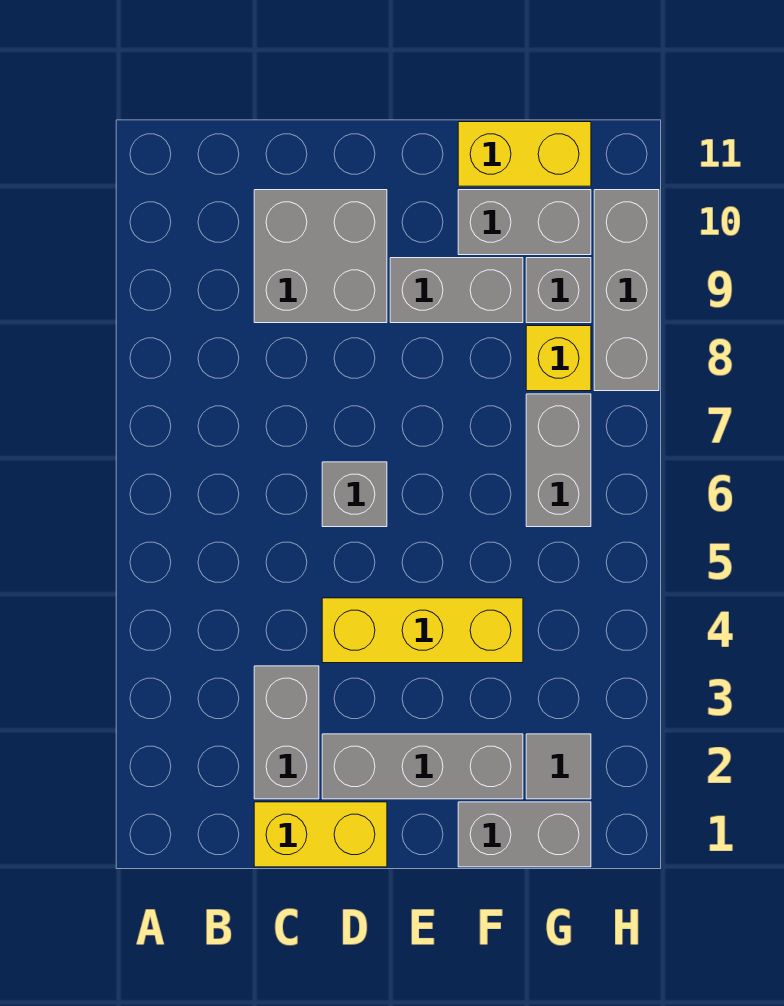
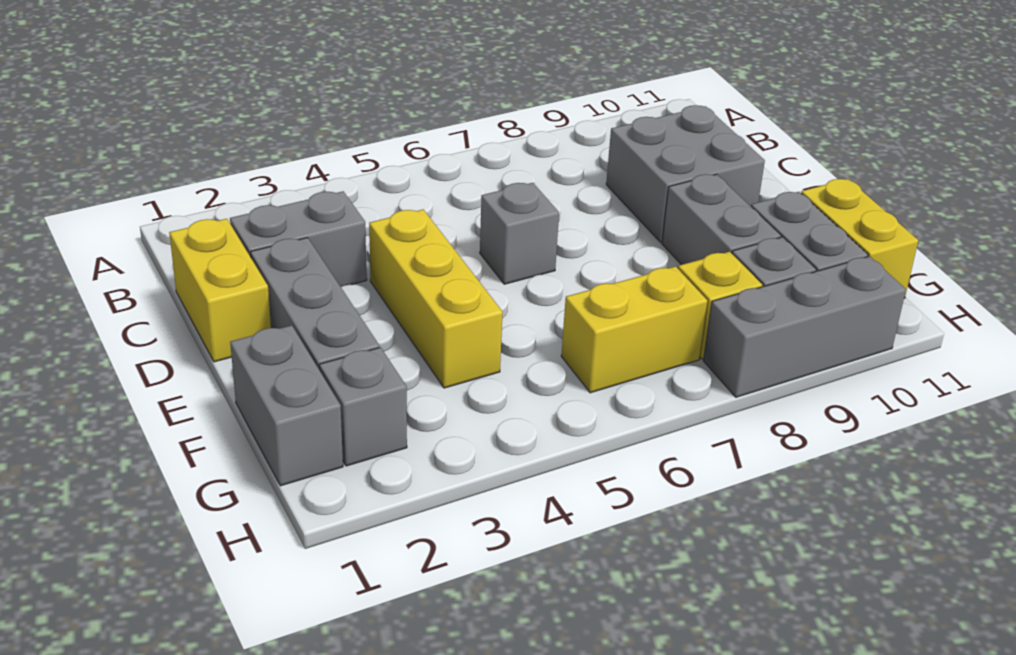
grey tile G2 level 1 -> grey brick G2 level 1
grey brick G6:G7 level 1 -> yellow brick G6:G7 level 1

